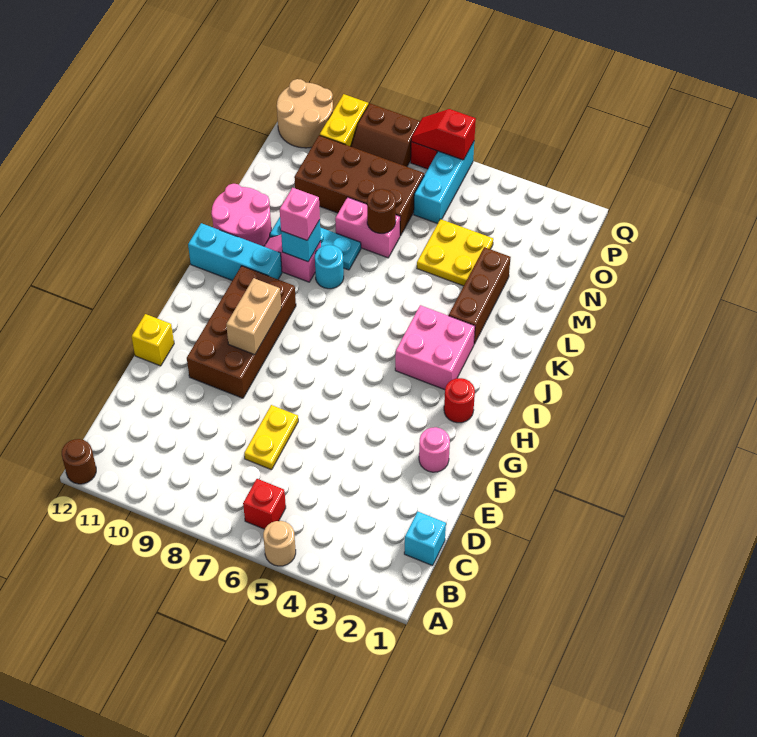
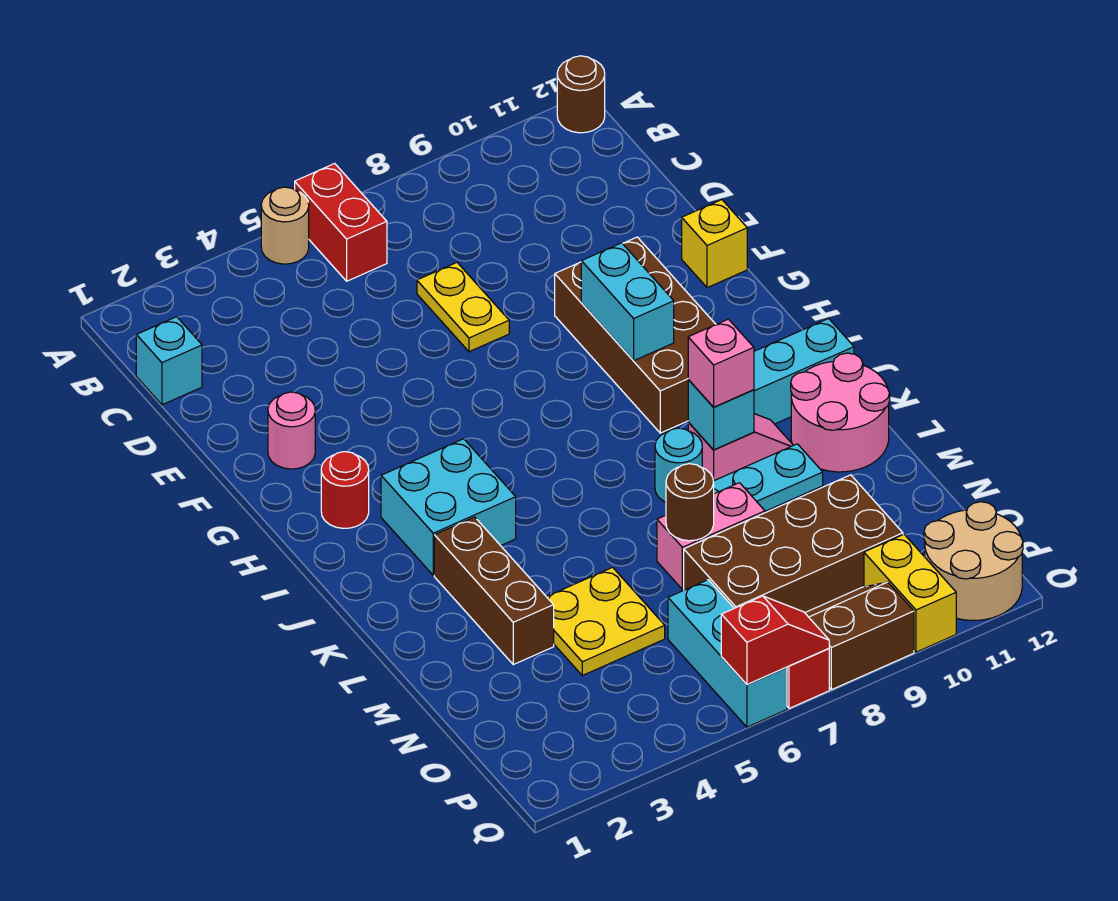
red brick B6 level 1 -> red brick A6:B6 level 1
tan brick G9:H9 level 2 -> cyan brick G9:H9 level 2
pink brick I3:J4 level 1 -> cyan brick I3:J4 level 1

